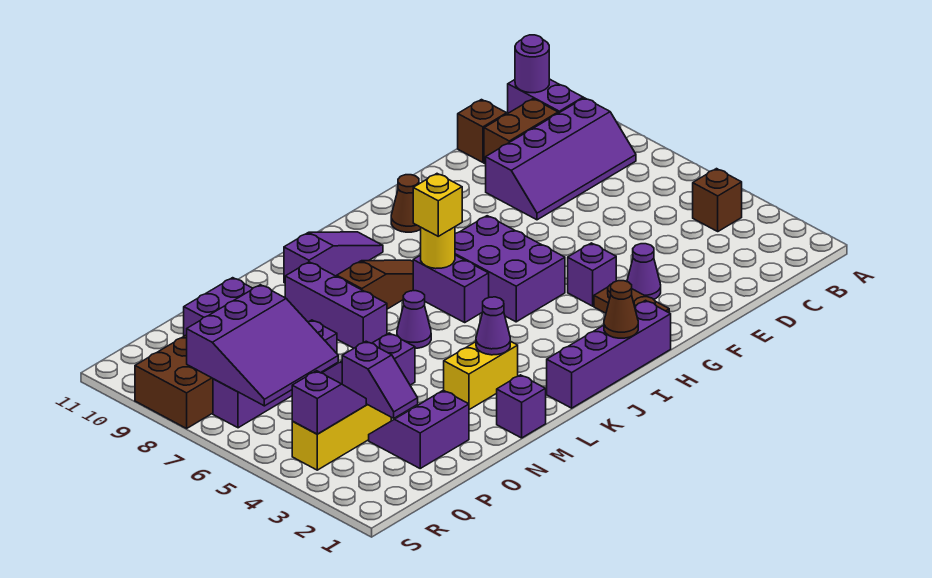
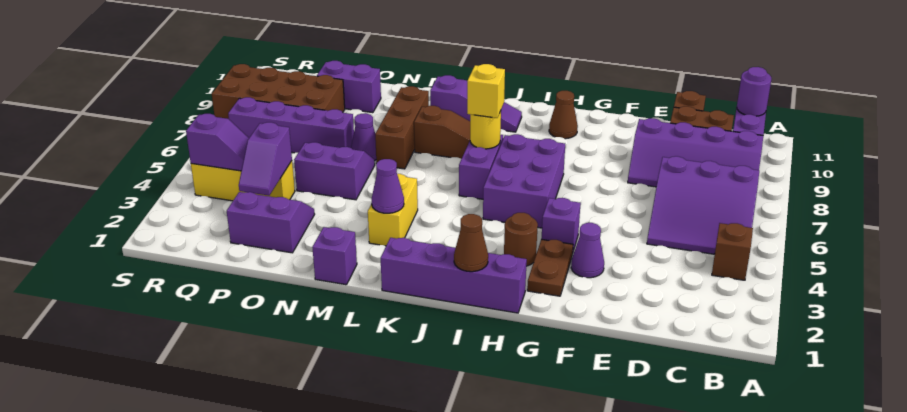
none -> brown round brick H3 level 1
yellow brick L3:M3 level 1 -> yellow brick L3:L4 level 1
purple cone L6 level 1 -> purple cone N7 level 1
purple brick M7:M9 level 1 -> brown brick M7:M9 level 1
purple slope P6:R8 level 2 top 8 -> purple slope B5:D7 level 1 top 7

